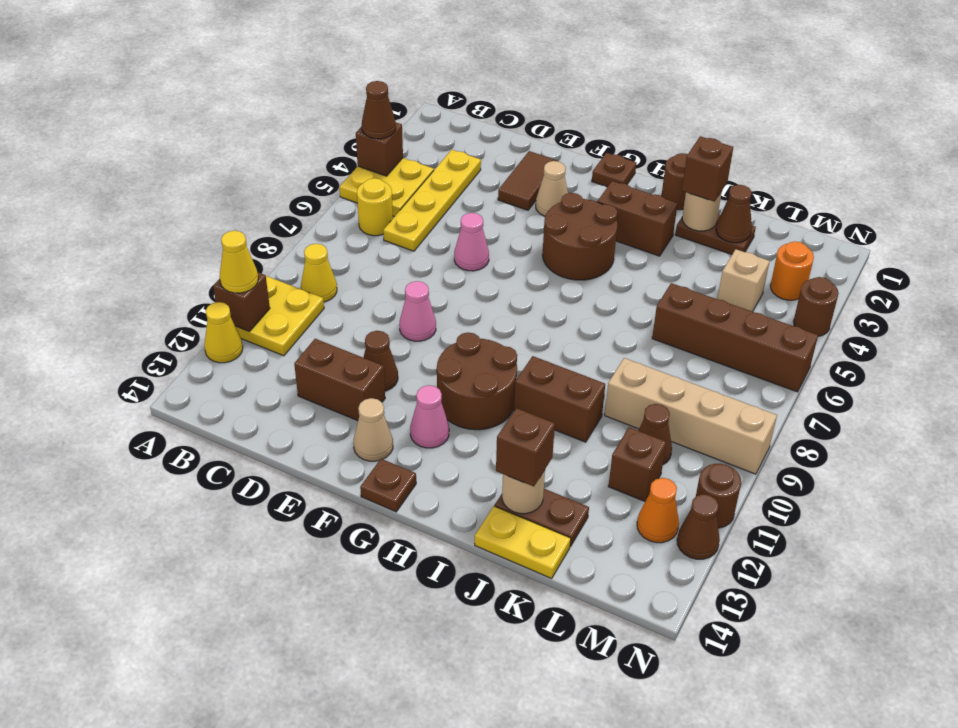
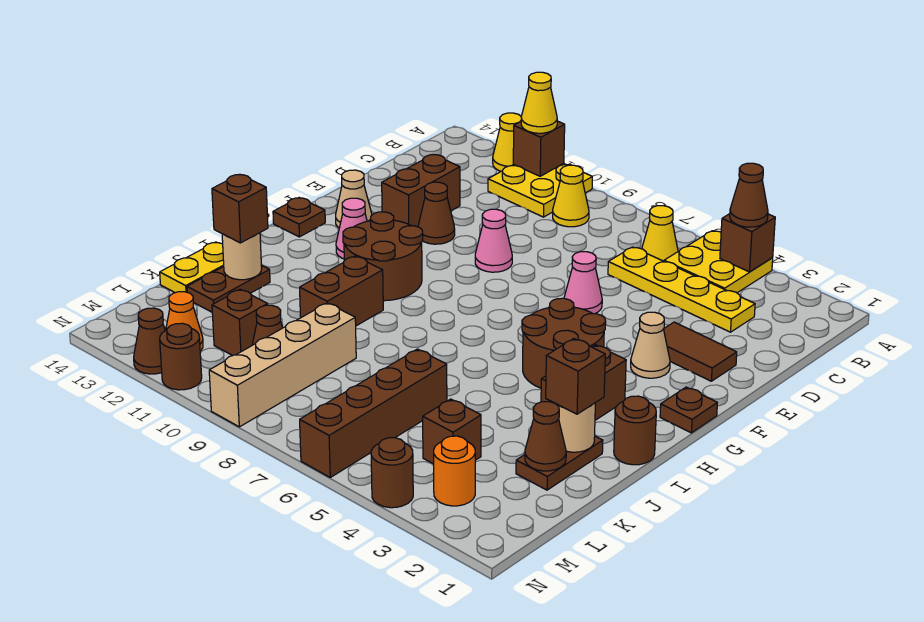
yellow round brick B6 level 1 -> yellow cone B6 level 1
tan brick L4 level 1 -> brown brick L4 level 1

